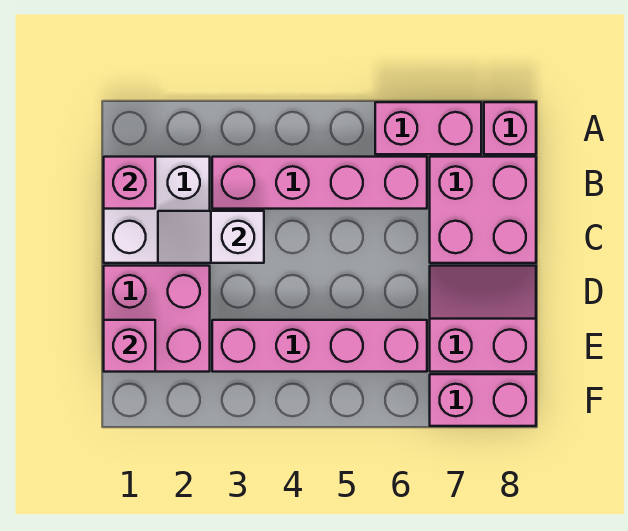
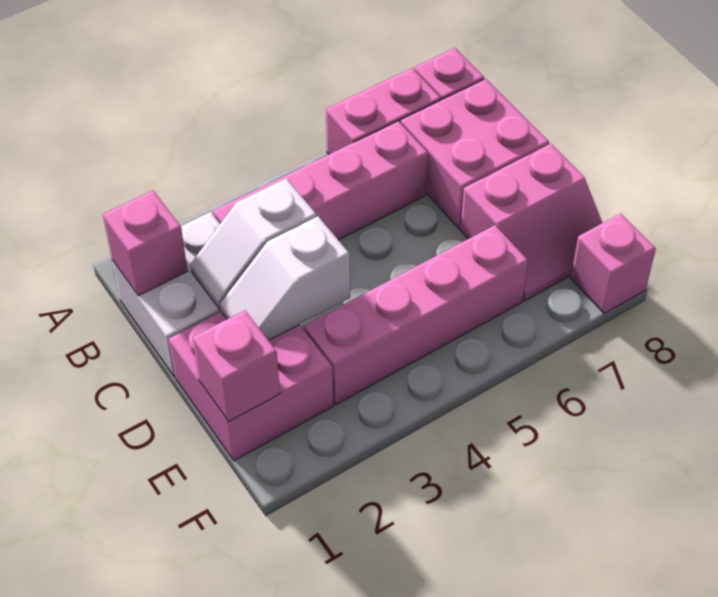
none -> white slope D2:D3 level 2 top 3
pink slope D7:E8 level 1 top E -> pink slope D7:E8 level 1 top D
pink brick F7:F8 level 1 -> pink brick F8 level 1

